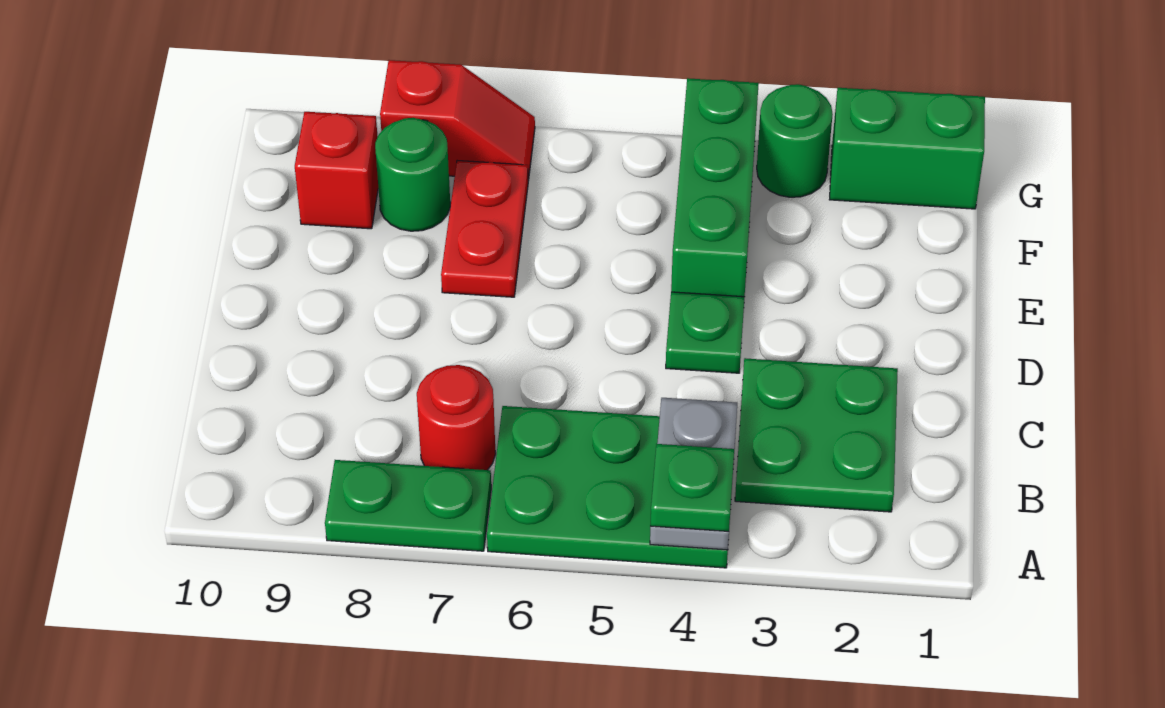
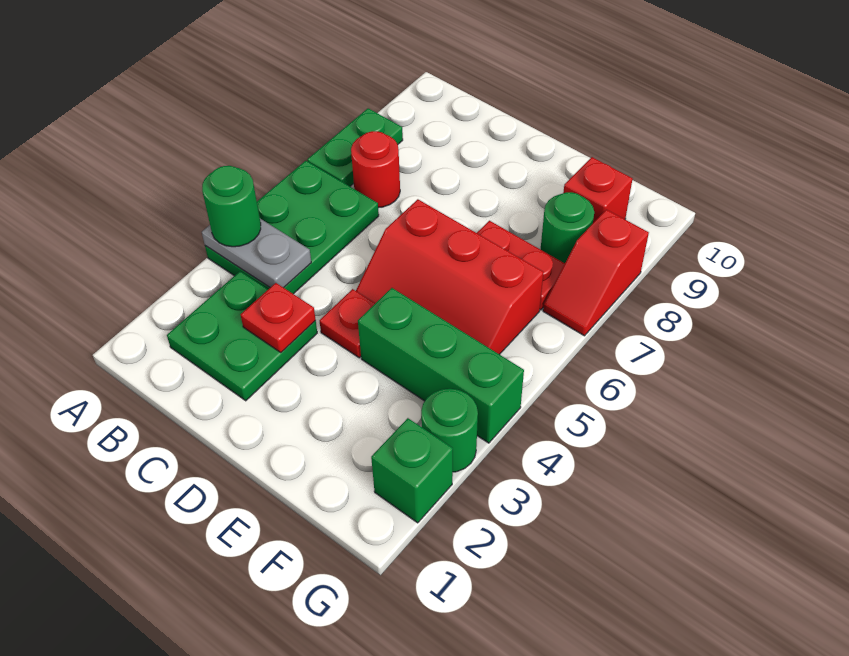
green plate A4 level 3 -> green round brick A4 level 3
none -> red plate C3 level 2
green plate D4 level 1 -> red plate D4 level 1
none -> red slope D5:F6 level 1 top 6
green brick G1:G2 level 1 -> green brick G2 level 1

